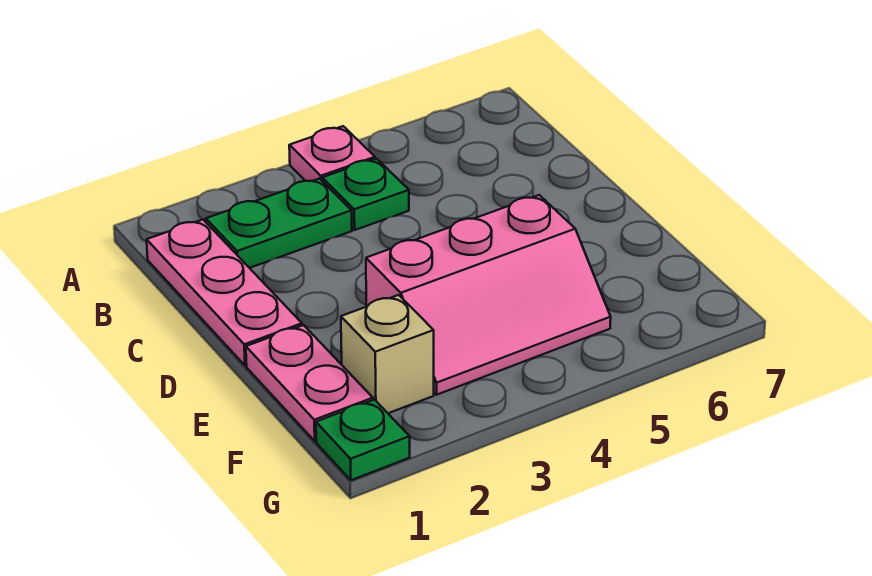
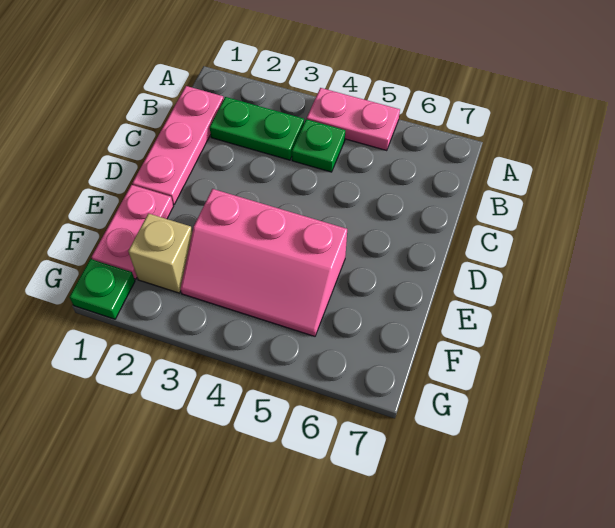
pink plate A4 level 1 -> pink plate A4:A5 level 1

